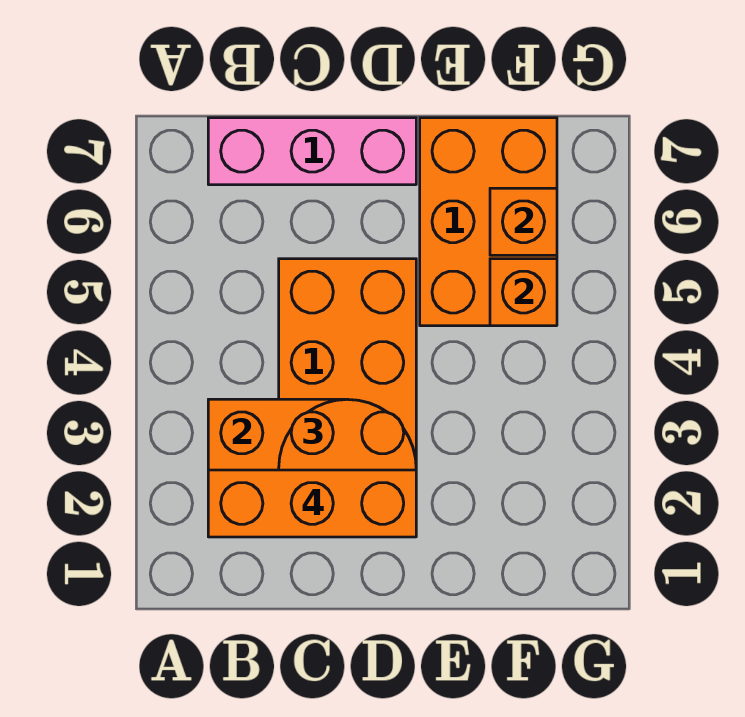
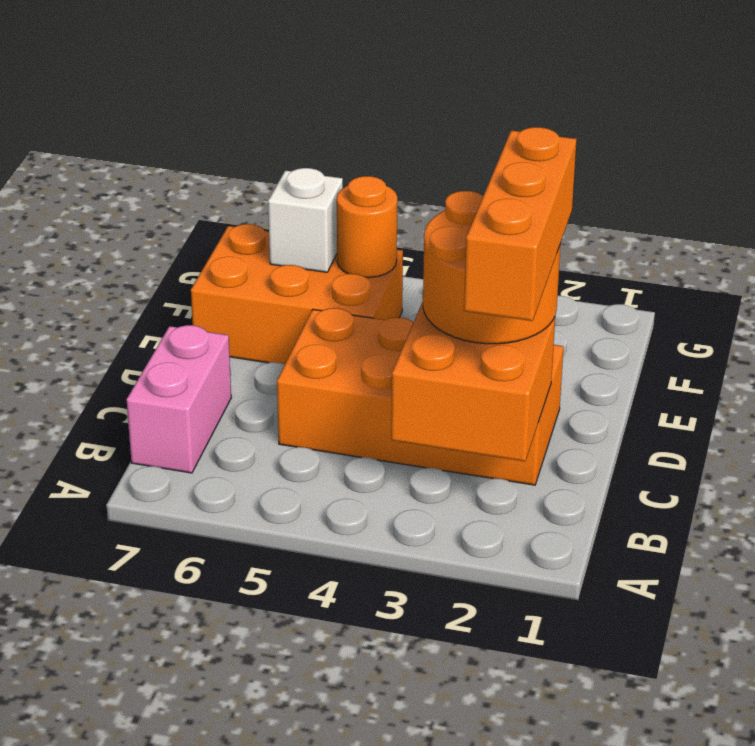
pink brick B7:D7 level 1 -> pink brick B7:C7 level 1
orange brick F5 level 2 -> orange round brick F5 level 2
orange brick F6 level 2 -> white brick F6 level 2

